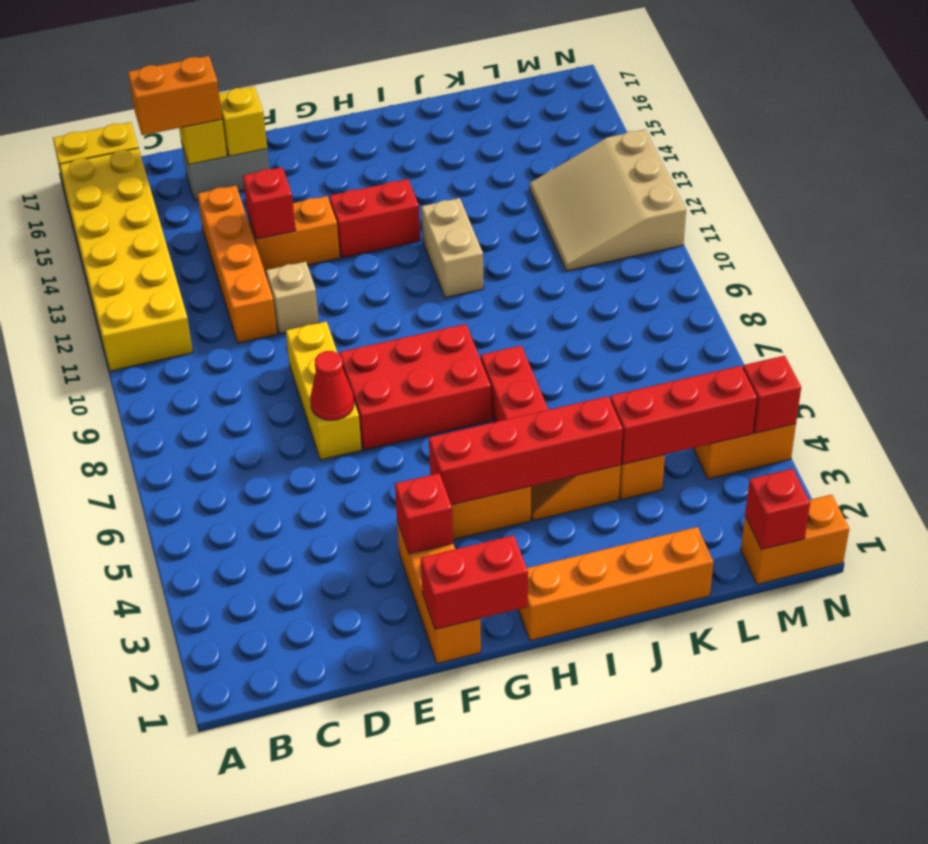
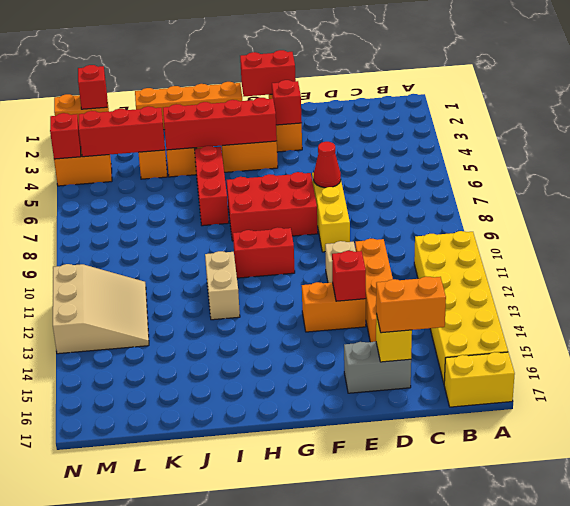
yellow brick E16 level 2 -> none
red brick G13:H13 level 1 -> red brick G10:H10 level 1

